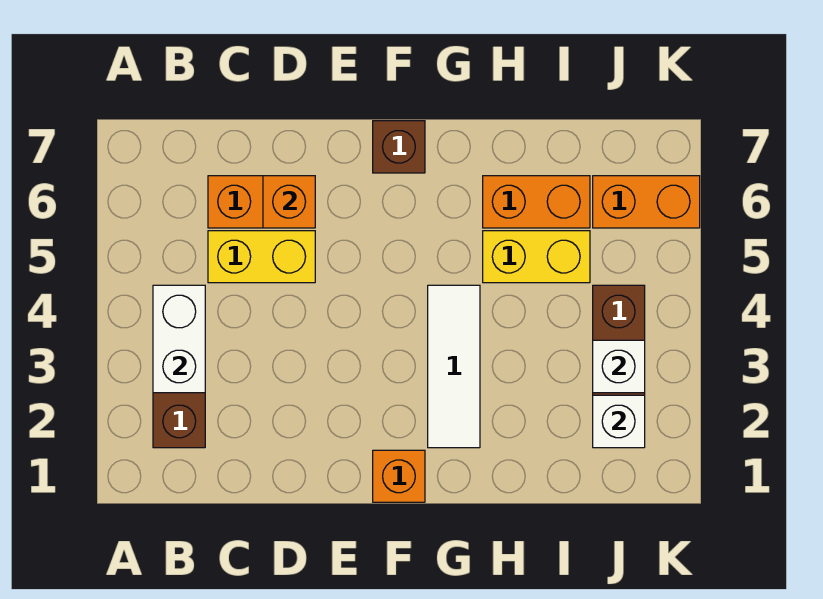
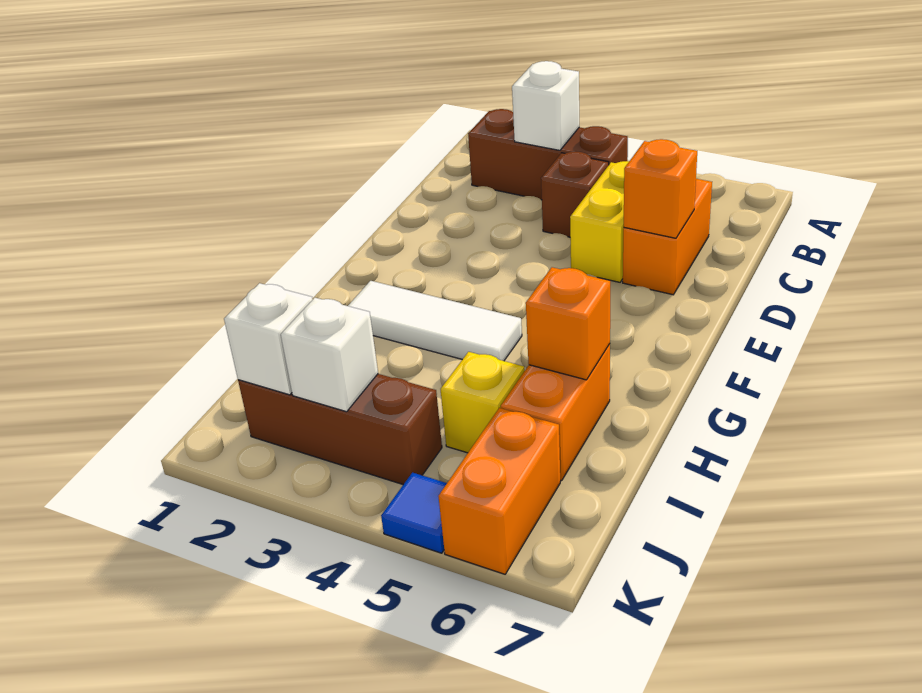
white brick B3:B4 level 2 -> white brick B3 level 2
orange brick F1 level 1 -> orange brick H6 level 2
brown brick F7 level 1 -> brown brick C4 level 1
yellow brick H5:I5 level 1 -> yellow brick I5 level 1
none -> blue tile K5 level 1

